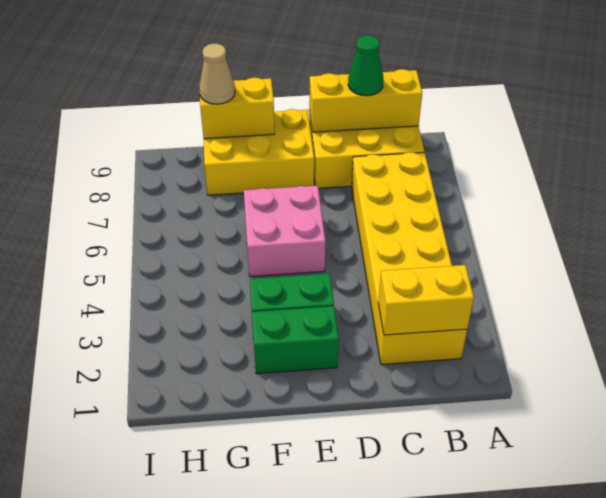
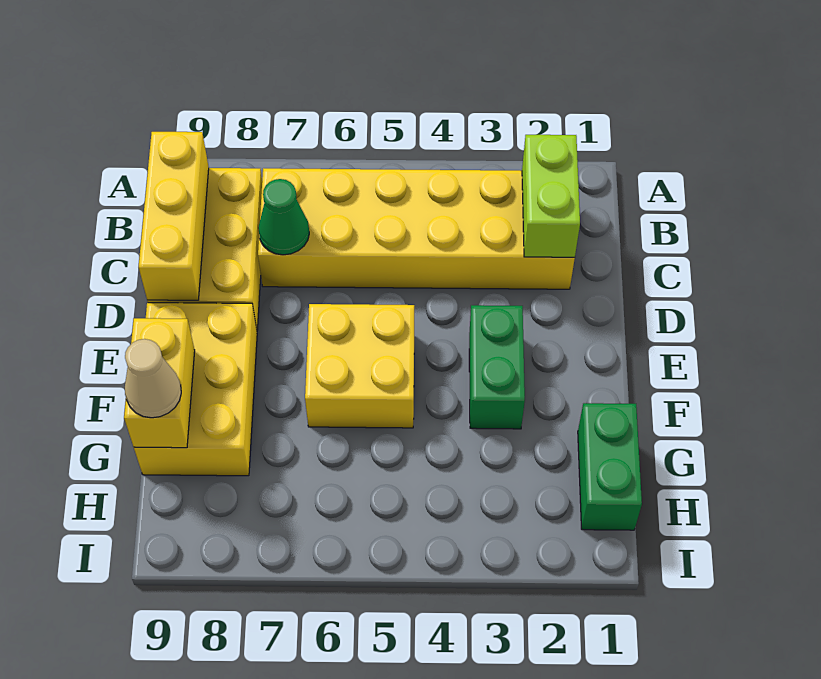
yellow brick B2:C2 level 2 -> lime brick B2:C2 level 2
green cone C9 level 3 -> green cone C7 level 2
green brick E2:F2 level 1 -> green brick G1:H1 level 1
pink brick E5:F6 level 1 -> yellow brick E5:F6 level 1

